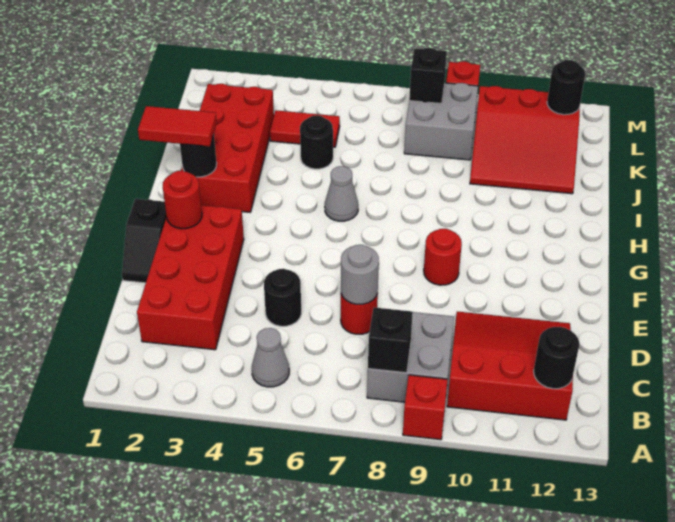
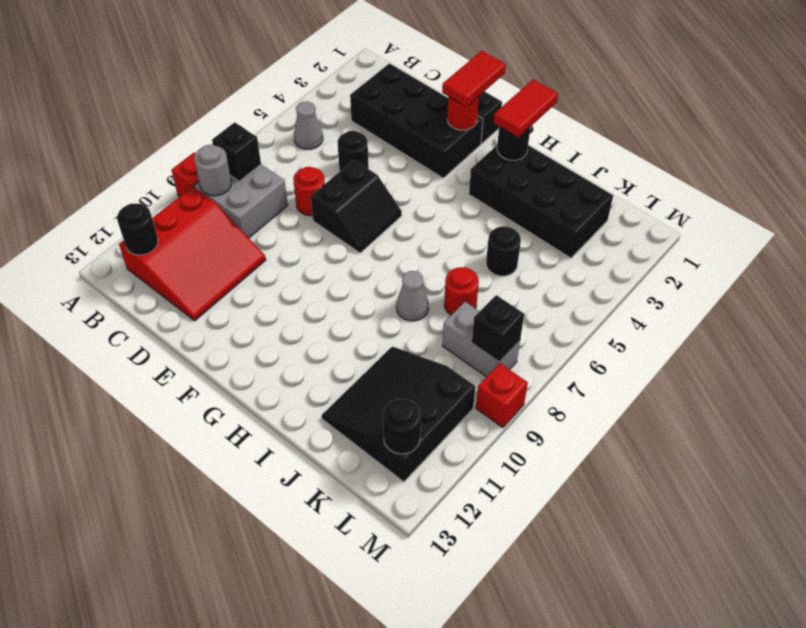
red brick C2:F3 level 1 -> black brick C2:F3 level 1
grey round brick D7 level 2 -> grey round brick B9 level 2
none -> black slope E6:F7 level 1 top E
red round brick F9 level 1 -> red round brick J7 level 1
red brick H2:K3 level 1 -> black brick H2:K3 level 1
grey cone H6 level 1 -> grey cone I8 level 1
red slope J10:L12 level 1 top L -> black slope J10:L12 level 1 top L
red tile K4:K5 level 1 -> red tile F1:F2 level 3
grey brick K8:L9 level 1 -> grey brick K8:L8 level 1

